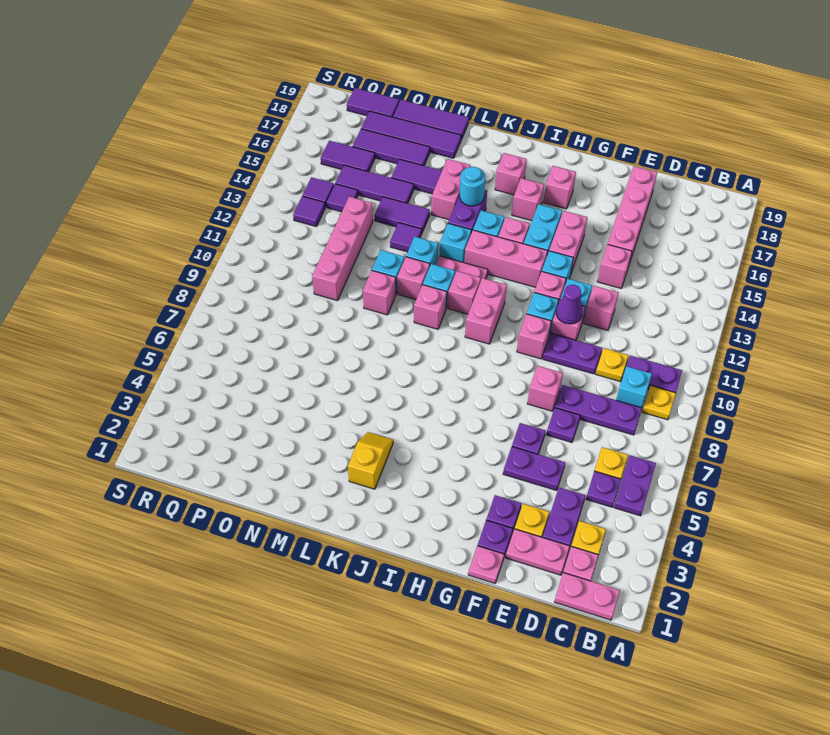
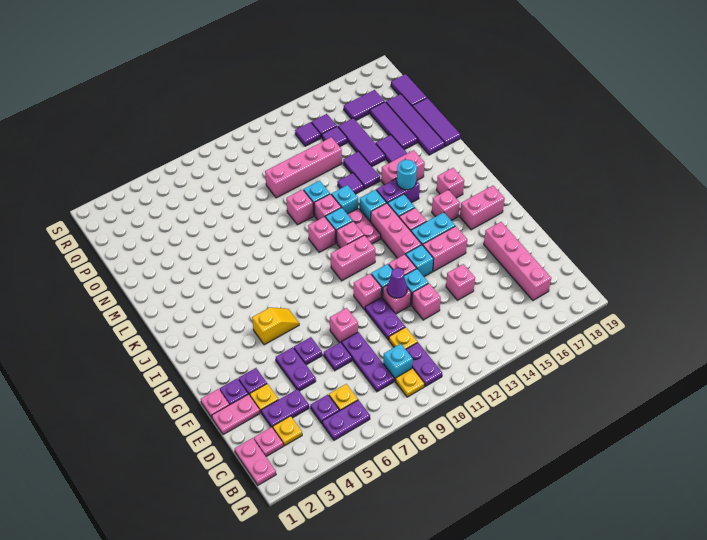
pink plate D2:E2 level 1 -> pink plate E1:E2 level 1
pink brick E15:E18 level 1 -> pink brick C17:F17 level 1
pink brick H17 level 1 -> pink brick H17:H18 level 1
yellow slope K3:K4 level 1 top 3 -> yellow slope H5:H6 level 1 top 5
purple tile P16:Q16 level 1 -> purple tile Q16:Q17 level 1

